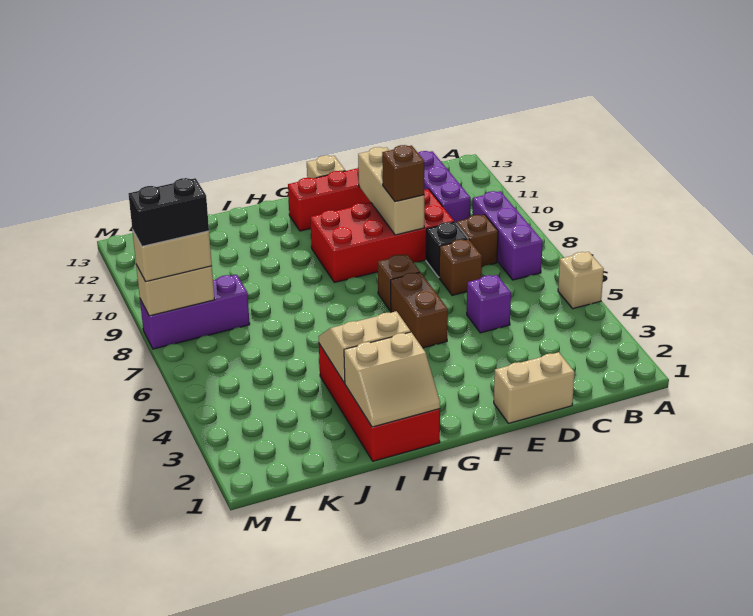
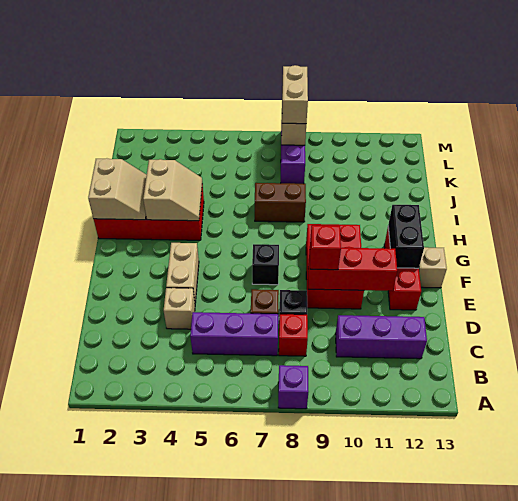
tan brick A5 level 1 -> tan brick D4 level 1
purple brick B7:B9 level 1 -> purple brick C5:C7 level 1
brown brick C8 level 1 -> red brick C8 level 1
tan brick D1:E1 level 1 -> tan brick E4:F4 level 1
purple brick D5 level 1 -> purple brick A8 level 1
red brick D9:G10 level 1 -> red brick E9:G10 level 1
tan brick E9:E11 level 2 -> red brick E9:E11 level 2
brown brick E9 level 3 -> red brick E9 level 3
brown brick F5:F6 level 1 -> brown brick I7:I8 level 1
brown brick F7 level 1 -> black brick F7 level 1
tan slope H1:I2 level 2 top 2 -> tan slope H1:I2 level 2 top 1
black brick L8:M8 level 4 -> black brick F12:G12 level 2

